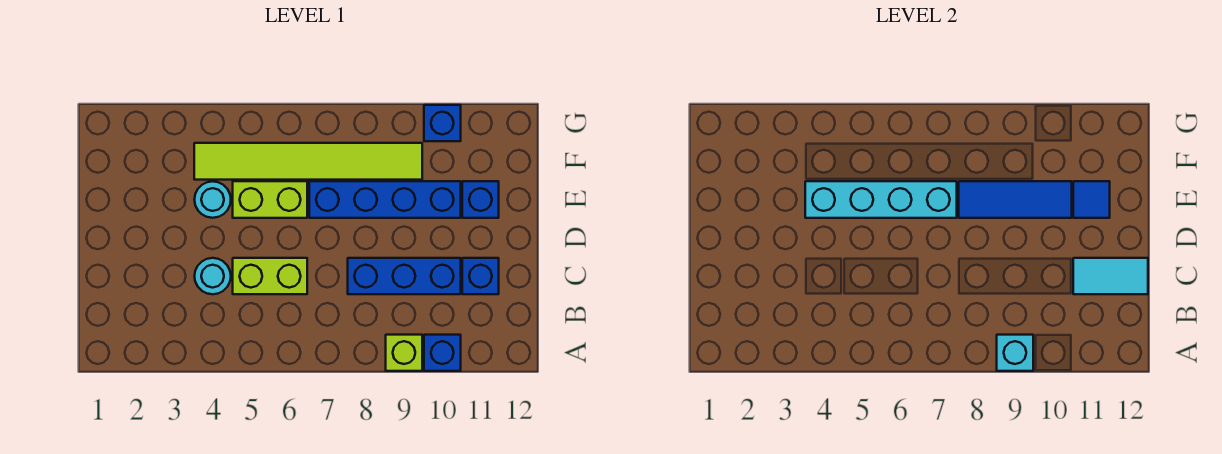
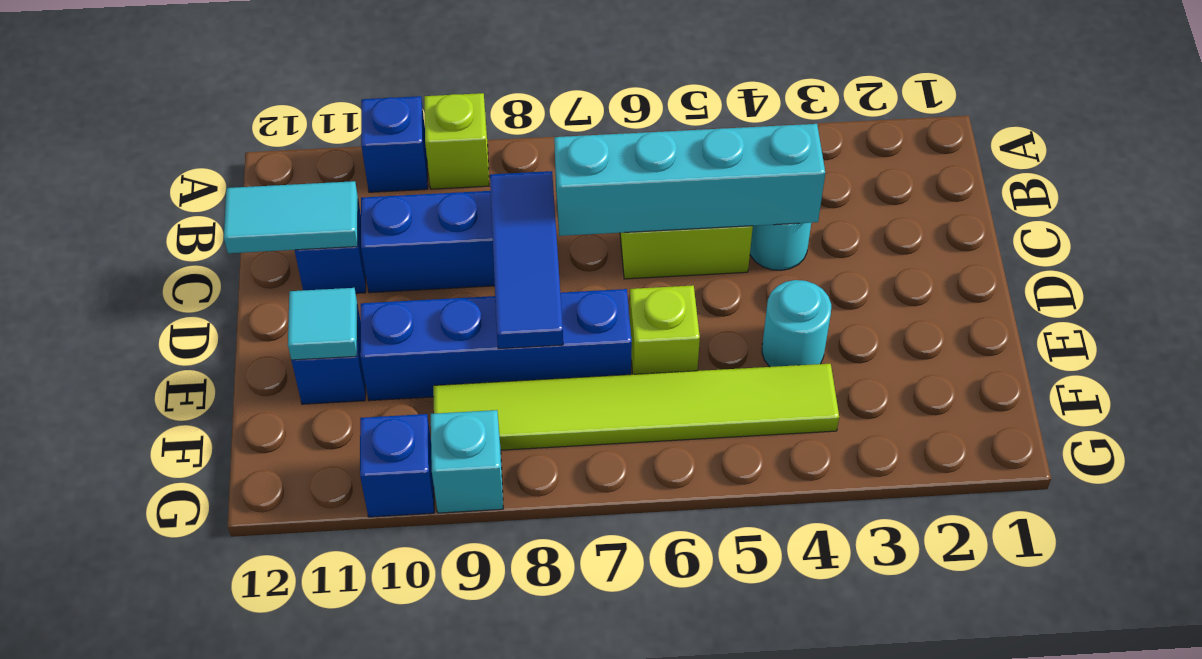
cyan brick A9 level 2 -> cyan brick G9 level 1
cyan brick E4:E7 level 2 -> cyan brick C4:C7 level 2
lime brick E5:E6 level 1 -> lime brick E6 level 1
blue tile E8:E10 level 2 -> blue tile C8:E8 level 2
blue tile E11 level 2 -> cyan tile E11 level 2

